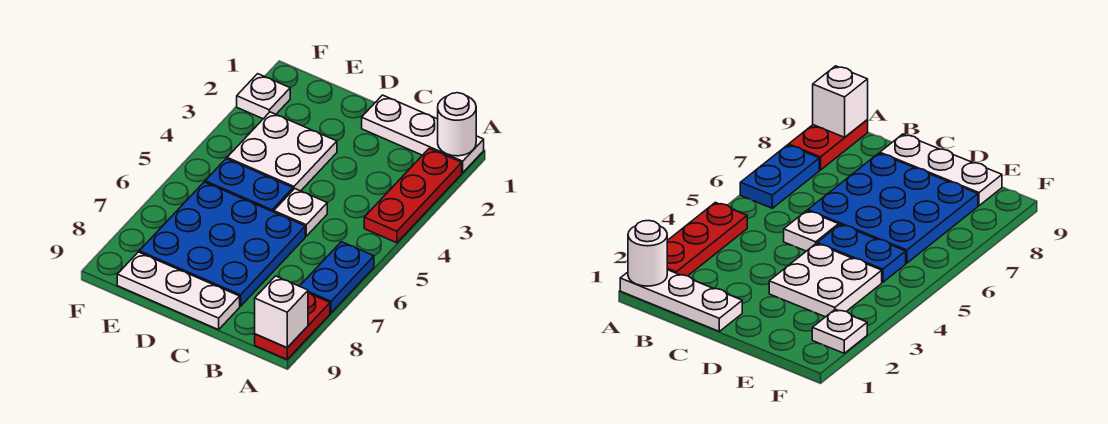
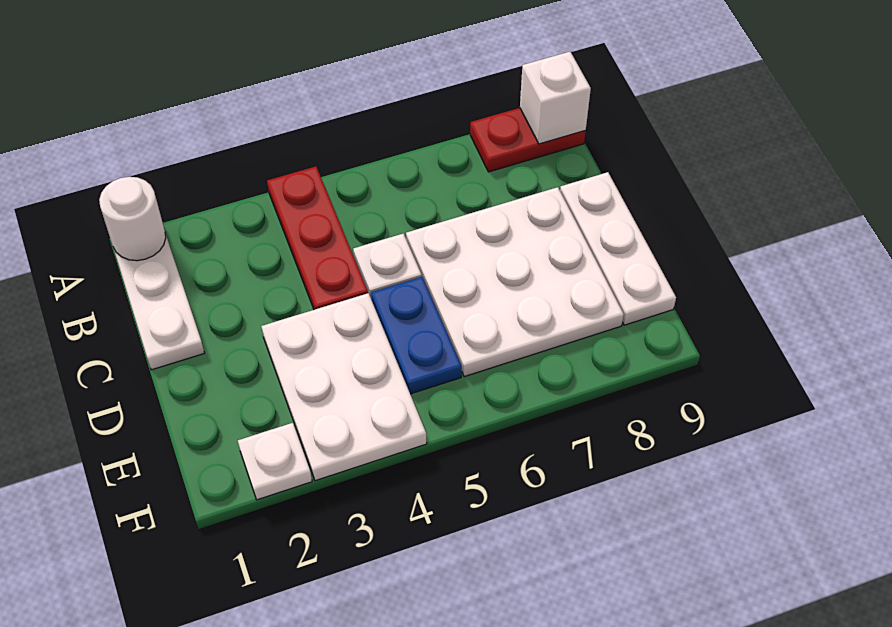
red plate A2:A4 level 1 -> red plate A4:C4 level 1
blue plate A6:A7 level 1 -> none
blue plate C6:E8 level 1 -> white plate C6:E8 level 1
white plate D3:E4 level 1 -> white plate D3:F4 level 1

